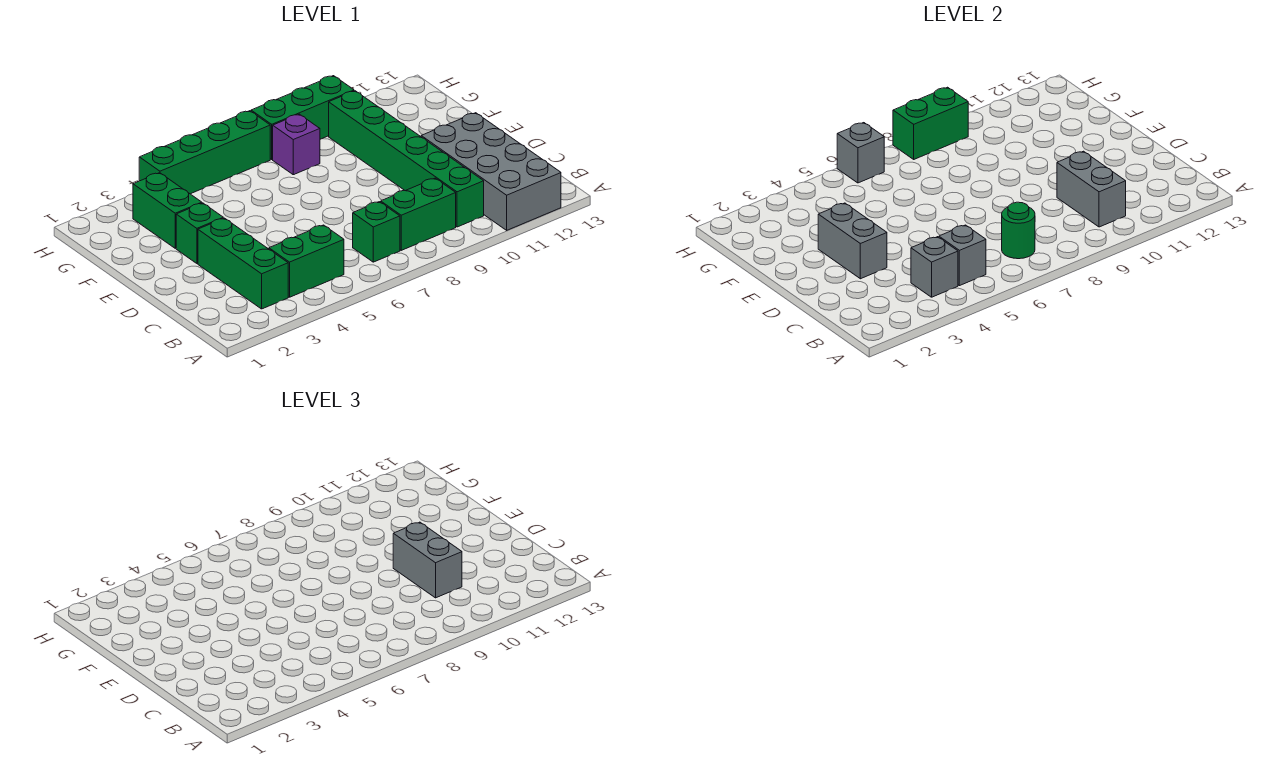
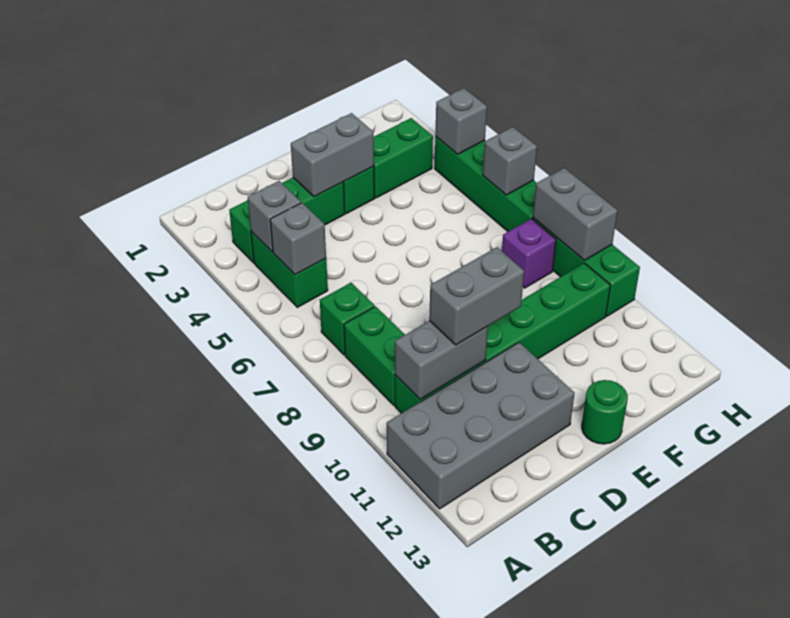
green round brick B7 level 2 -> green round brick E13 level 1
none -> grey brick H4 level 2
green brick H8:H9 level 2 -> grey brick H8:H9 level 2

